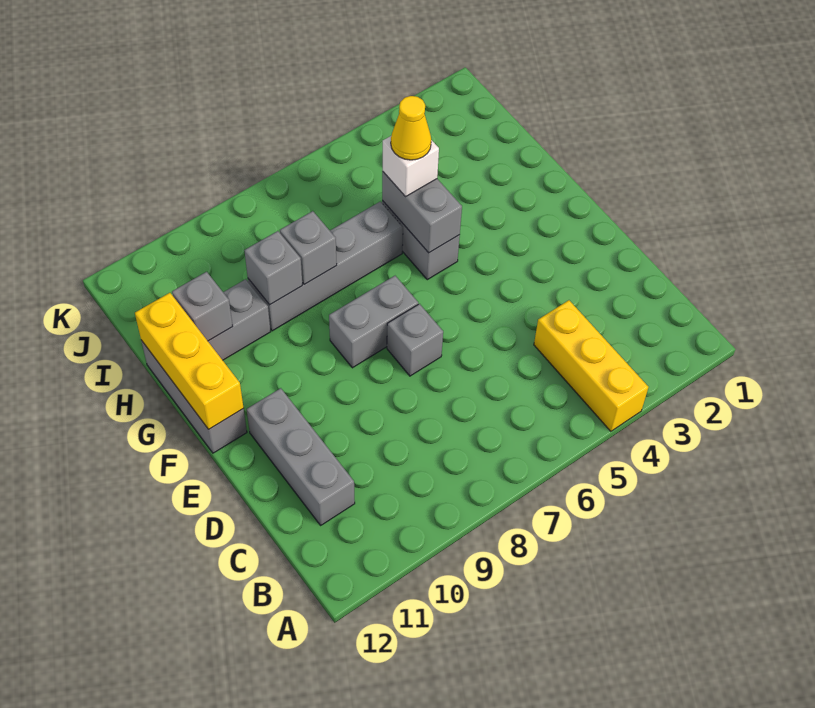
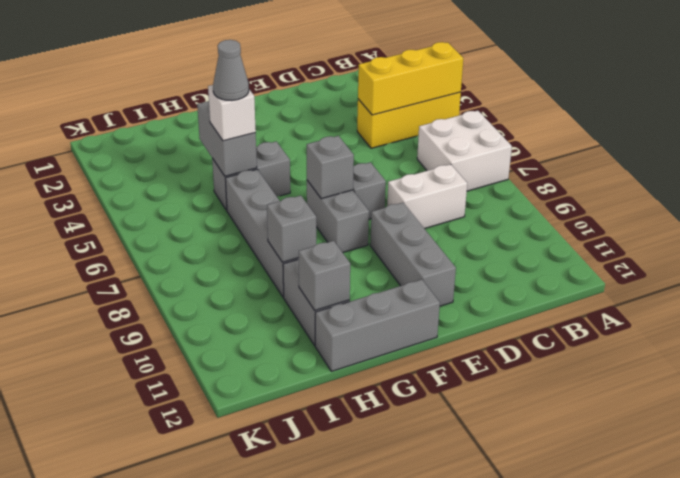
none -> white brick A6:B7 level 1
none -> white brick C8:D8 level 1
grey brick C11:E11 level 1 -> grey brick E9:E11 level 1
yellow brick F12:H12 level 2 -> yellow brick A4:C4 level 2
grey brick G5:H5 level 2 -> grey brick H4:H5 level 2
yellow cone H5 level 4 -> grey cone H5 level 4
grey brick H8 level 2 -> grey brick F7 level 2

